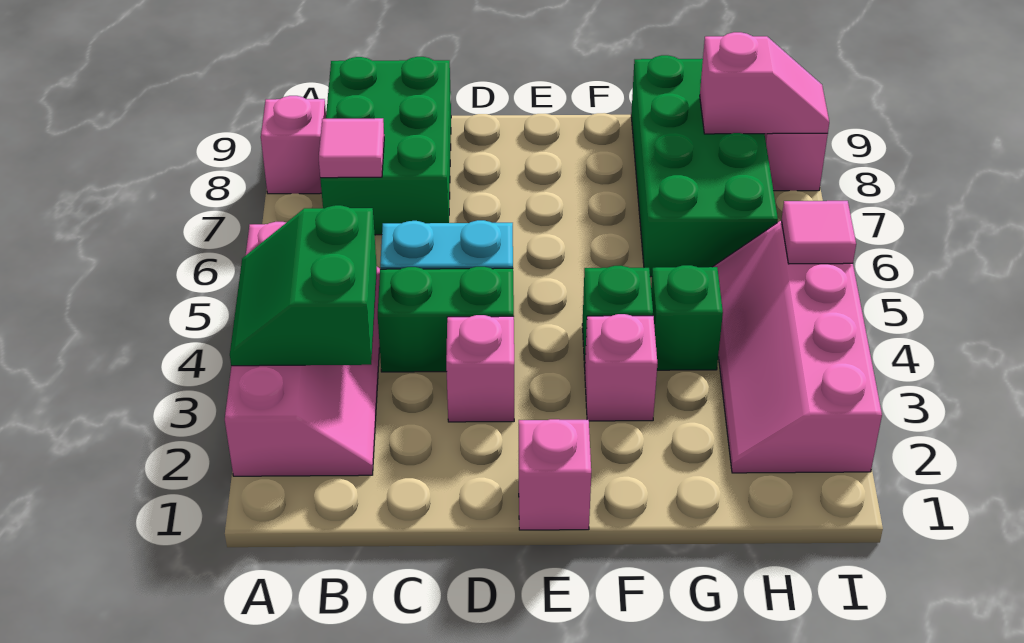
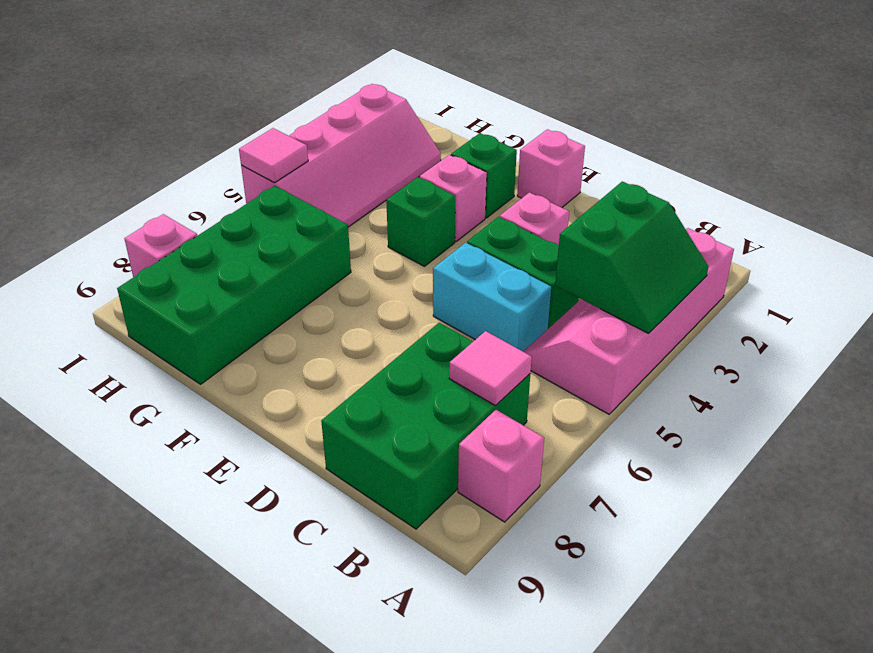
green brick G4 level 1 -> green brick F2 level 1
pink slope H8:I8 level 2 top H -> none

